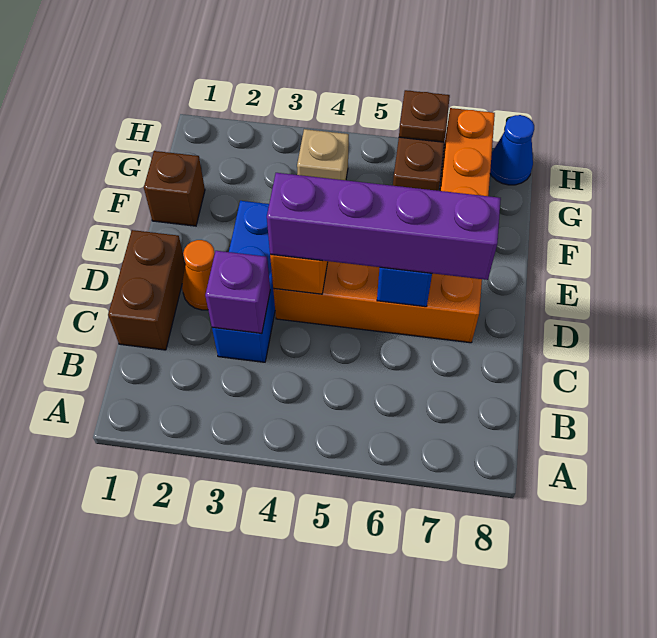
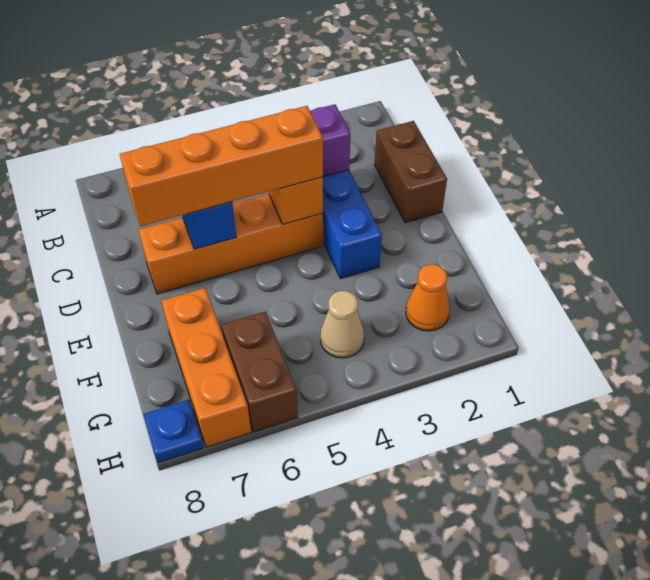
orange cone D2 level 1 -> orange cone G2 level 1
purple brick D4:D7 level 3 -> orange brick D4:D7 level 3
brown brick F1 level 1 -> none
tan brick G4 level 1 -> tan cone G4 level 1
brown plate H6 level 2 -> none
blue cone H8 level 1 -> blue plate H8 level 1

